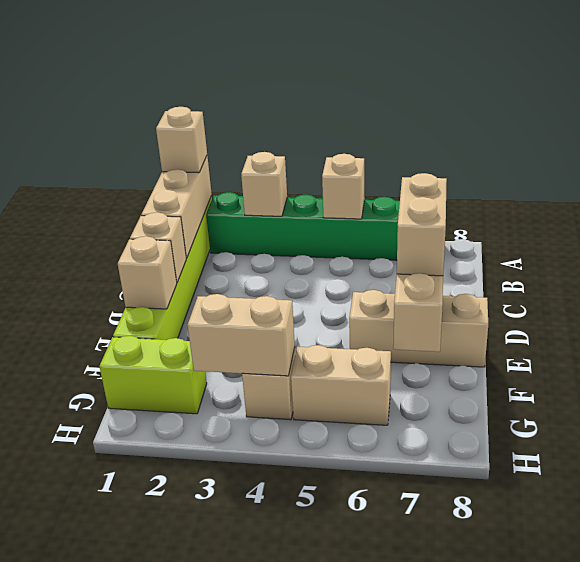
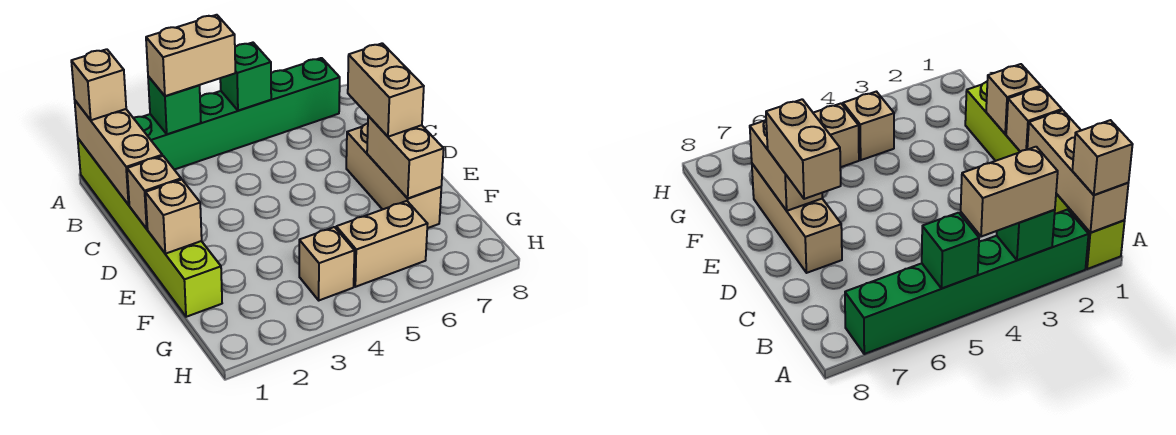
tan brick A3 level 2 -> green brick A3 level 2
tan brick A5 level 2 -> green brick A5 level 2
tan brick E6:E8 level 1 -> tan brick D7:F7 level 1
lime brick G1:G2 level 1 -> none
tan brick G3:G4 level 2 -> tan brick A3:A4 level 3

